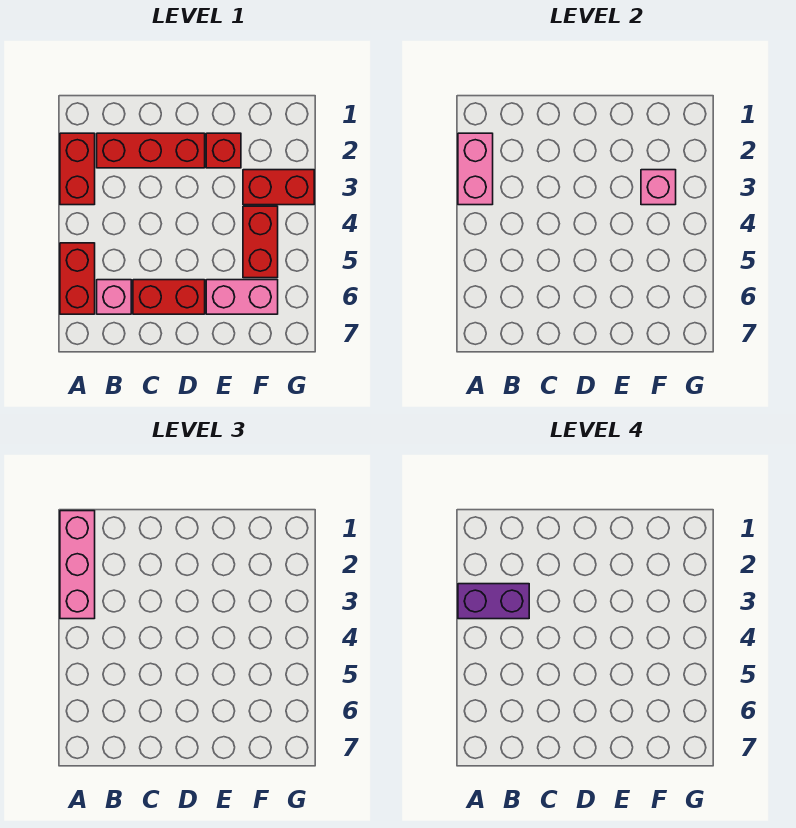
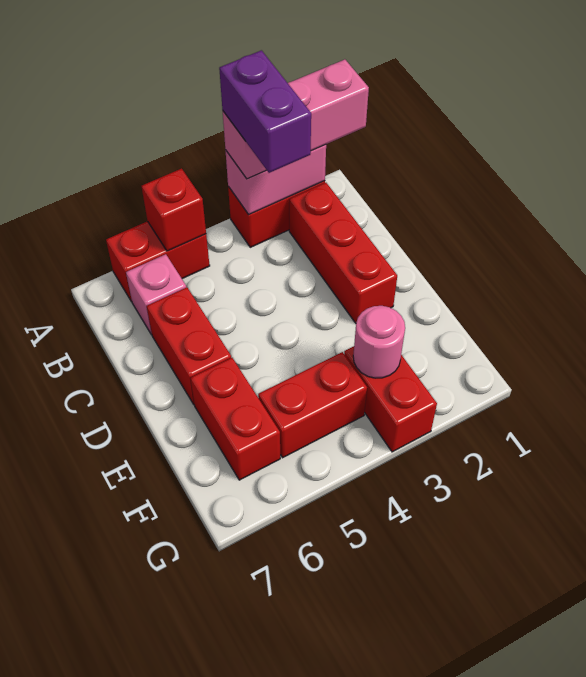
red brick E2 level 1 -> red brick A5 level 2
pink brick E6:F6 level 1 -> red brick E6:F6 level 1
pink brick F3 level 2 -> pink round brick F3 level 2

